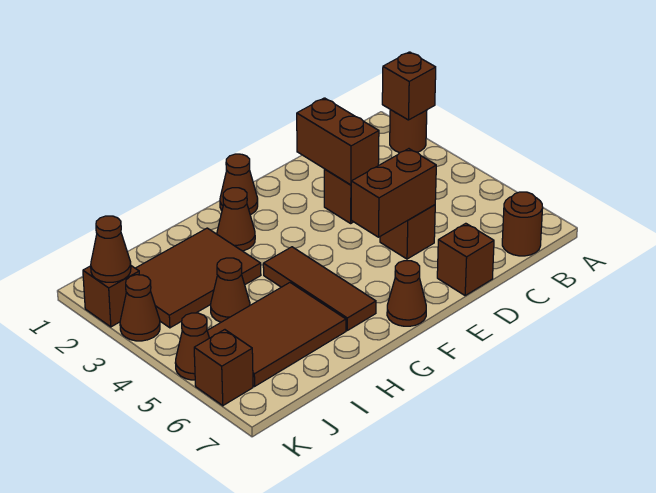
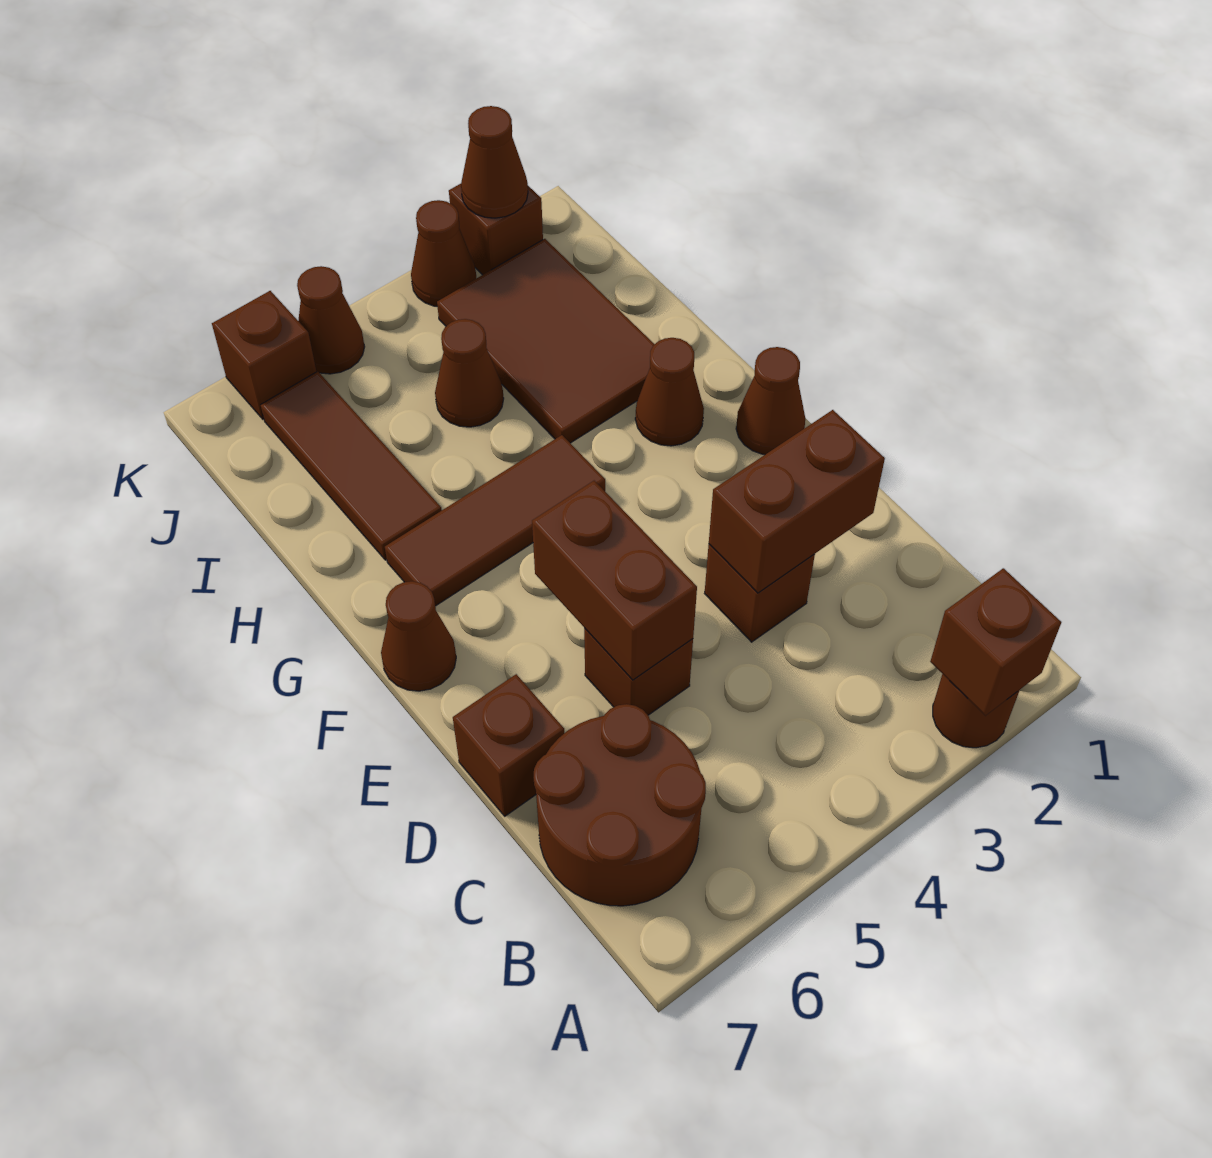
brown round brick B7 level 1 -> brown round brick B6:C7 level 1
brown tile H5:J6 level 1 -> brown tile H6:J6 level 1

